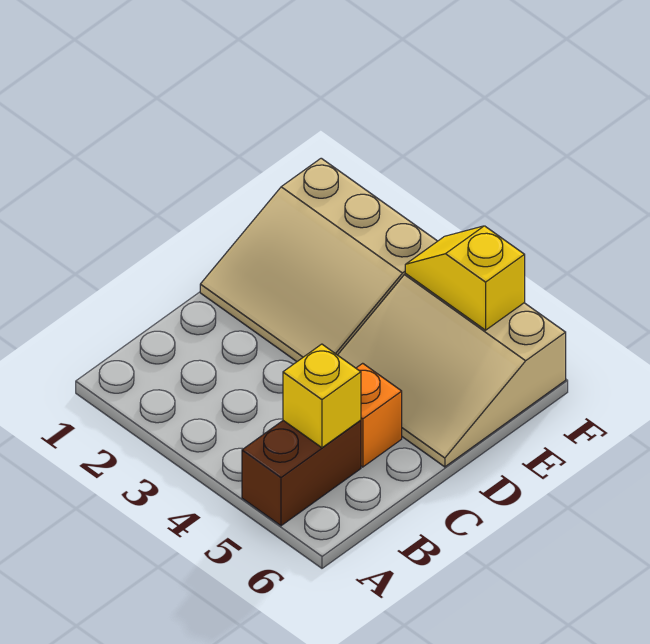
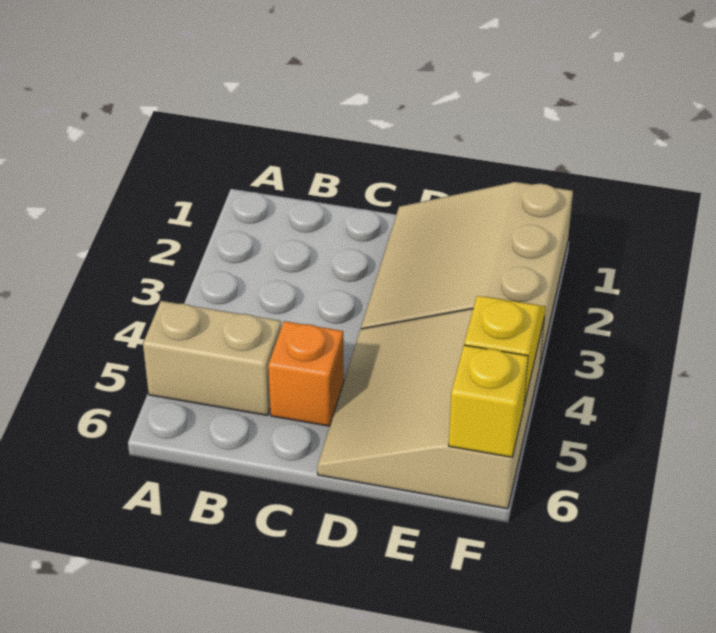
brown brick A5:B5 level 1 -> tan brick A5:B5 level 1
yellow brick B5 level 2 -> yellow brick F6 level 2

